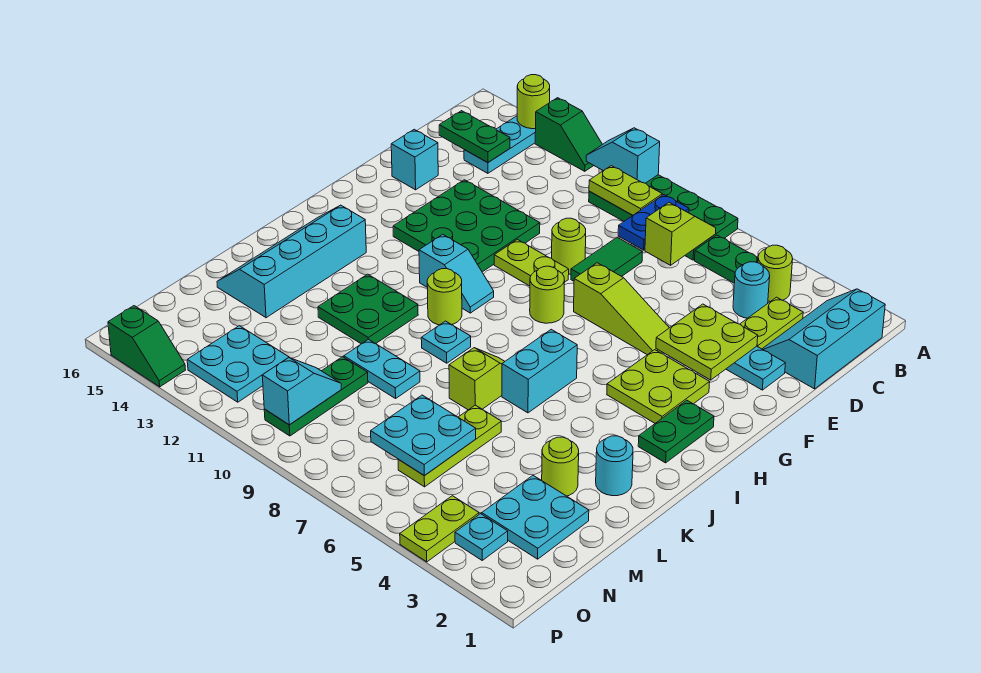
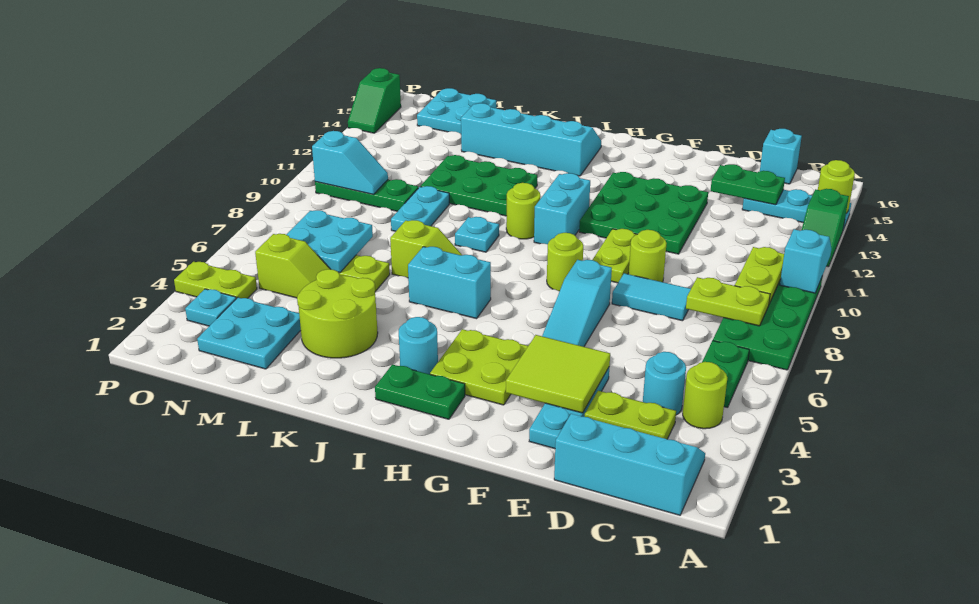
lime slope B7:C7 level 2 top C -> lime slope M5:N5 level 1 top N
blue plate B8:C8 level 2 -> lime plate B8:C8 level 2
green plate C14:C15 level 2 -> green plate C14:D14 level 2
green tile D8:E8 level 1 -> cyan tile D8:E8 level 1
lime plate E3:F4 level 2 -> lime tile E3:F4 level 2
cyan brick E15 level 1 -> cyan brick C16 level 1
lime slope F5:F7 level 1 top 7 -> cyan slope F5:F7 level 1 top 7
cyan slope H10:H11 level 1 top 11 -> cyan brick H10:H11 level 1
green plate J11:K12 level 1 -> green plate J11:L12 level 1
cyan round brick K2 level 1 -> cyan round brick I3 level 1
lime round brick L3 level 1 -> lime round brick K3:L4 level 1
cyan plate N12:O13 level 1 -> cyan plate M15:N16 level 1

